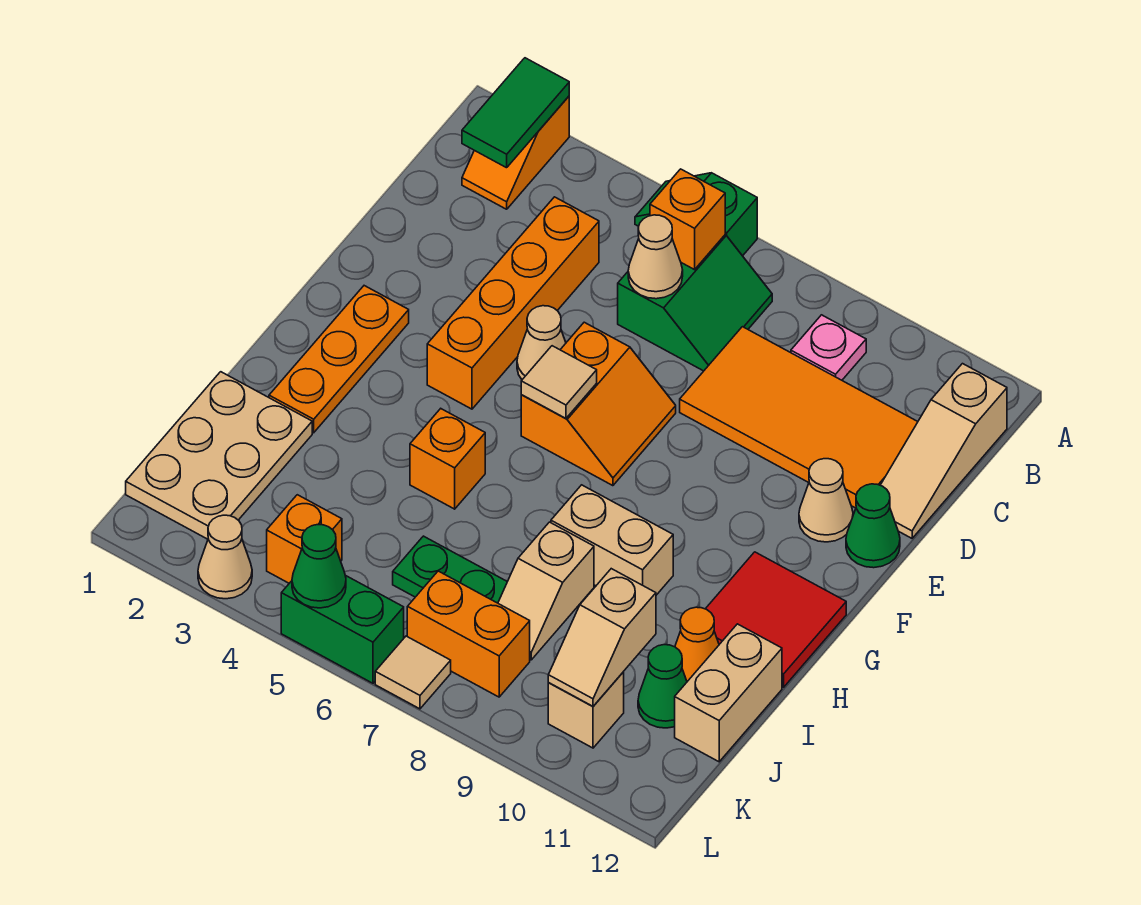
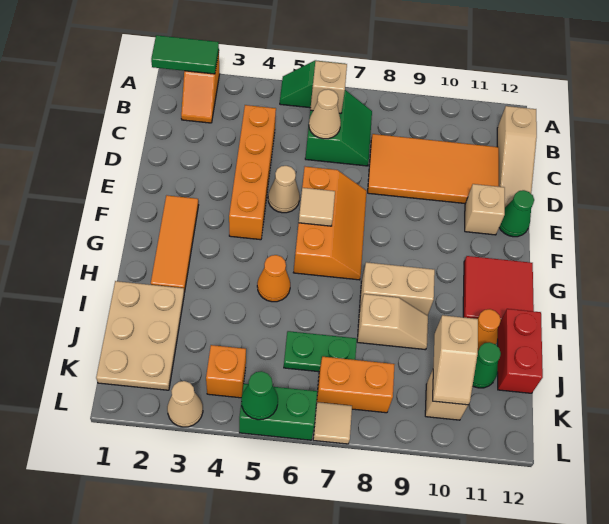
green tile A2:B2 level 2 -> green tile A1:A2 level 2
orange brick B6 level 2 -> tan brick B6 level 2
pink plate B9 level 1 -> none
orange slope E6:F7 level 1 top 6 -> orange slope E6:G7 level 1 top 6
tan cone E11 level 1 -> tan brick E11 level 1
orange plate F2:H2 level 1 -> orange tile F2:H2 level 1
orange brick H5 level 1 -> orange cone H5 level 1
tan slope I8:J8 level 1 top I -> tan slope I8:I9 level 1 top 8
tan brick I12:J12 level 1 -> red brick I12:J12 level 1

